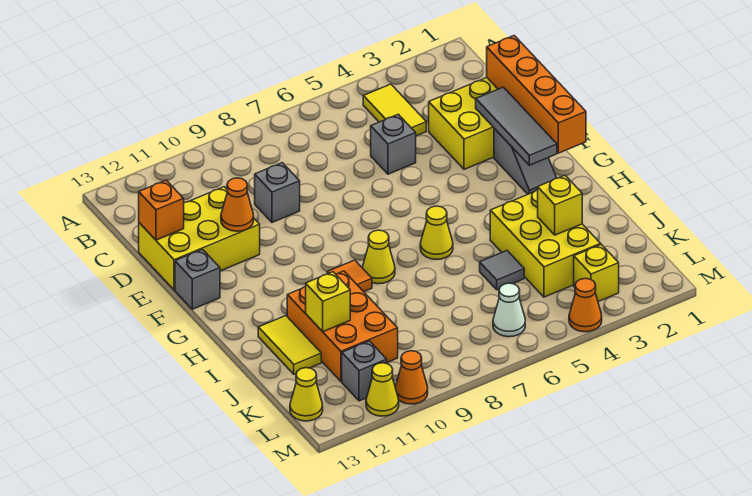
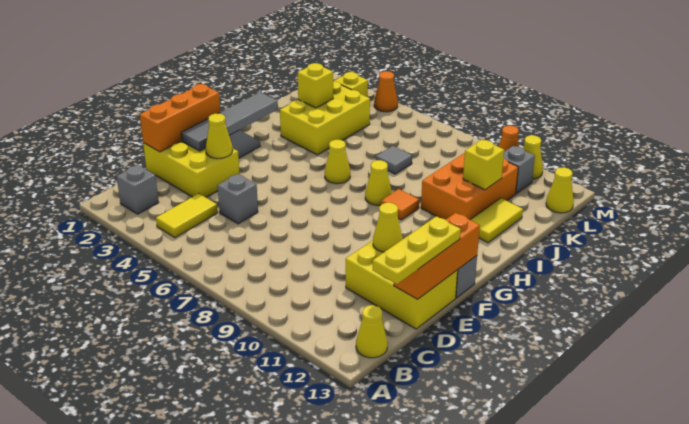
none -> yellow cone B13 level 1
none -> yellow plate C13:E13 level 3
orange brick D1:G1 level 2 -> orange brick D1:F1 level 2
grey brick D9 level 1 -> grey brick B2 level 1
orange brick D13 level 2 -> orange brick D13:F13 level 2
grey tile E2:G2 level 2 -> grey tile E2:H2 level 2
none -> yellow cone E3 level 2
orange cone E11 level 2 -> yellow cone E11 level 2
grey tile J5 level 1 -> grey tile J7 level 1
white cone L6 level 1 -> none

